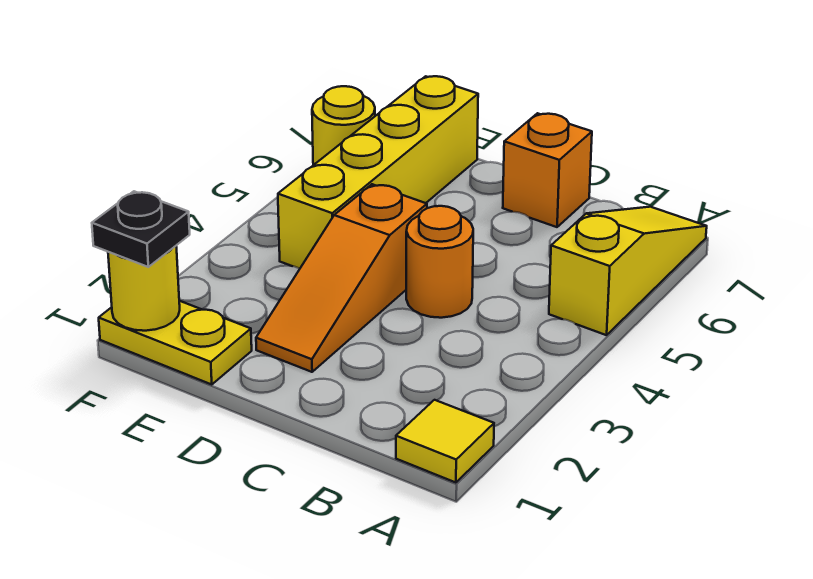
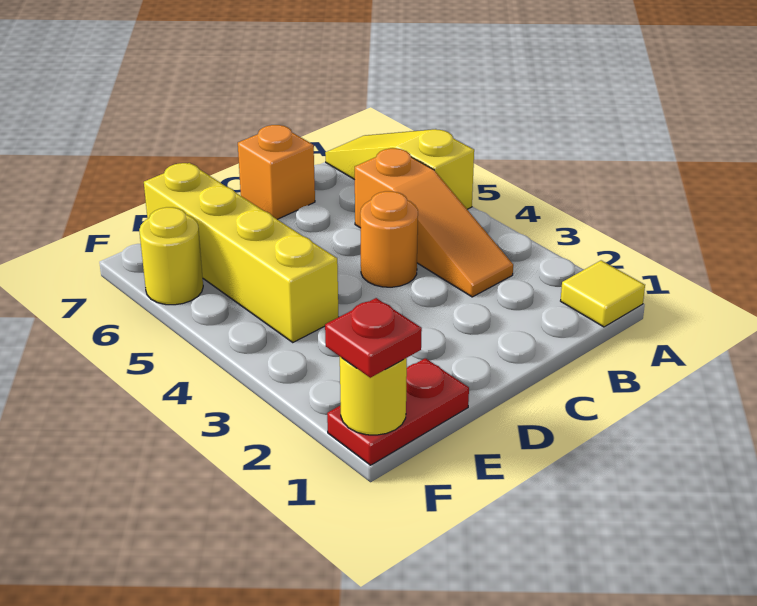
orange slope D2:D4 level 1 top 4 -> orange slope B3:B5 level 1 top 5
yellow plate E1:F1 level 1 -> red plate E1:F1 level 1
black plate F1 level 3 -> red plate F1 level 3

